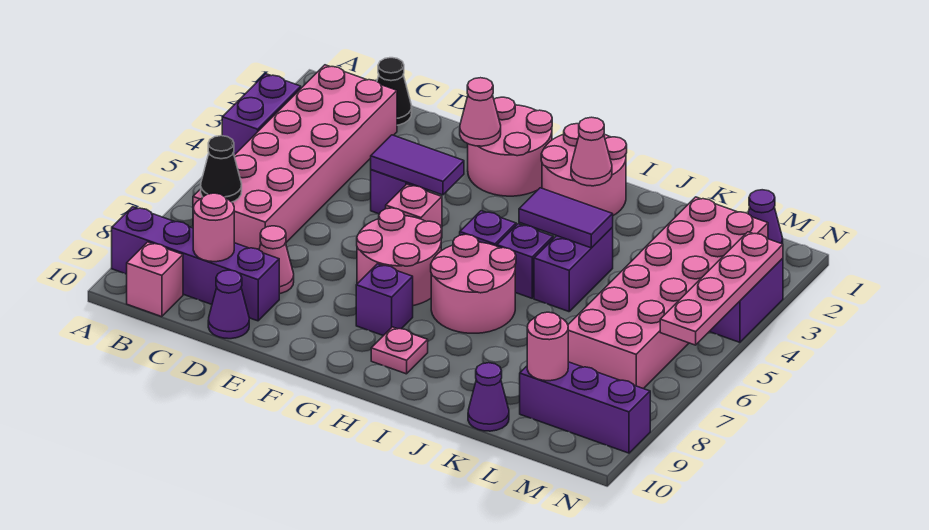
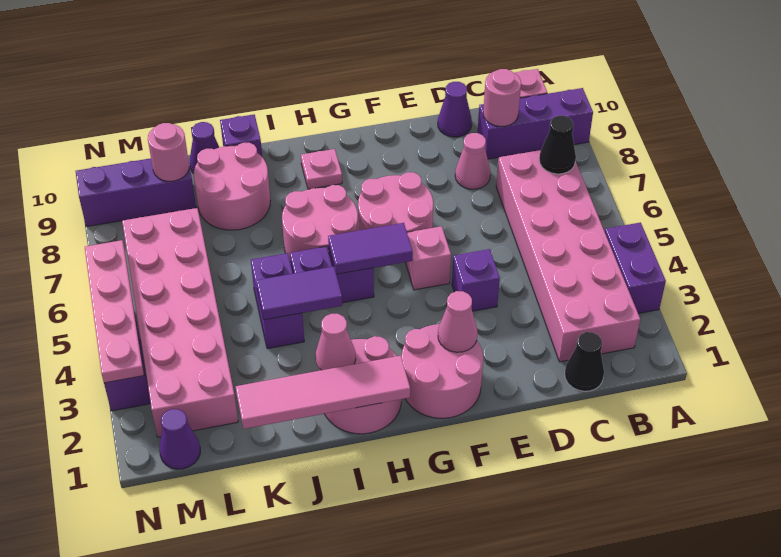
purple brick A9:D9 level 1 -> purple brick A9:C9 level 1
purple tile E4:F4 level 2 -> purple tile G5:H5 level 2
purple brick G8 level 1 -> purple brick J10 level 1
none -> pink tile H1:K1 level 2
none -> pink round brick J8:K9 level 1

